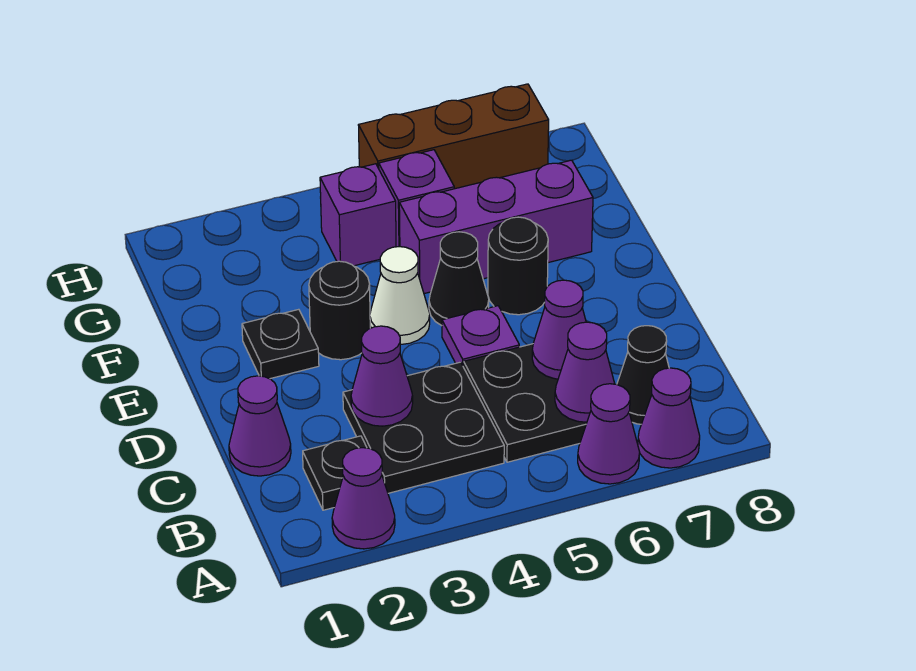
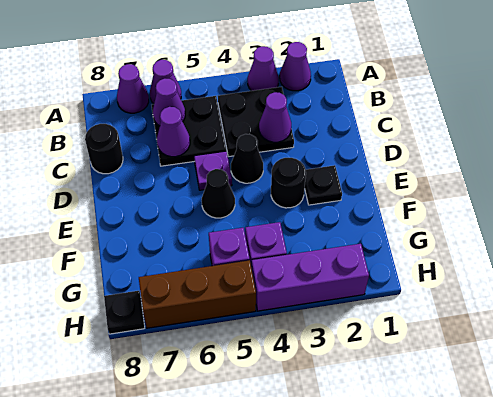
black plate B2 level 1 -> black plate H8 level 1
black cone B7 level 1 -> black cone D4 level 1
purple cone C1 level 1 -> purple cone A3 level 1
white cone E4 level 1 -> none
black round brick E6 level 1 -> black round brick C8 level 1
purple brick F5:F7 level 1 -> purple brick H2:H4 level 1

